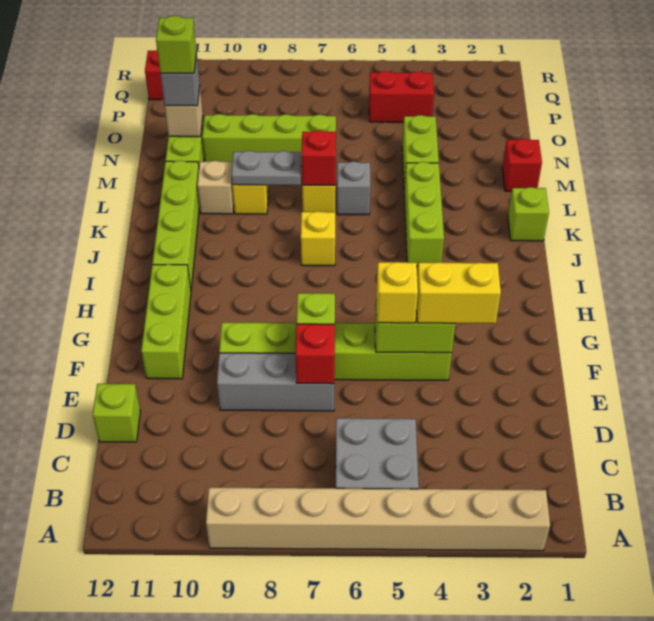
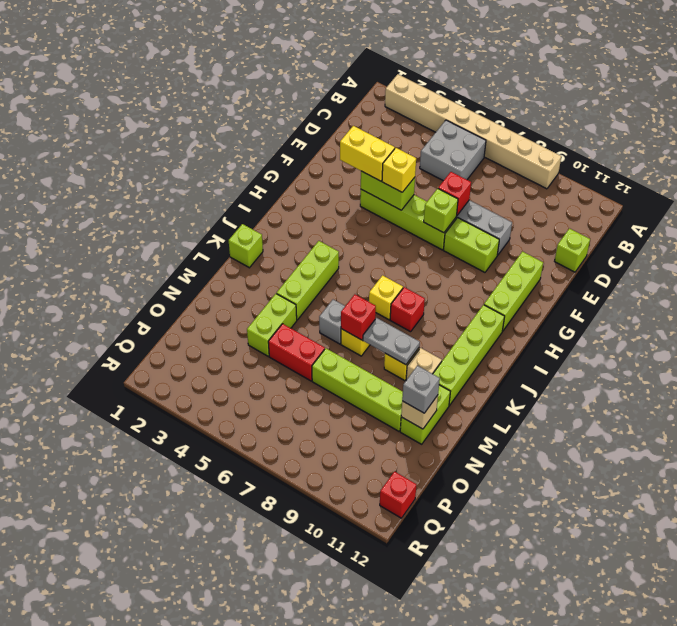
red brick M1 level 1 -> red brick J8 level 1
lime brick N11 level 4 -> none
red brick P4:P5 level 1 -> red brick N5:N6 level 1

